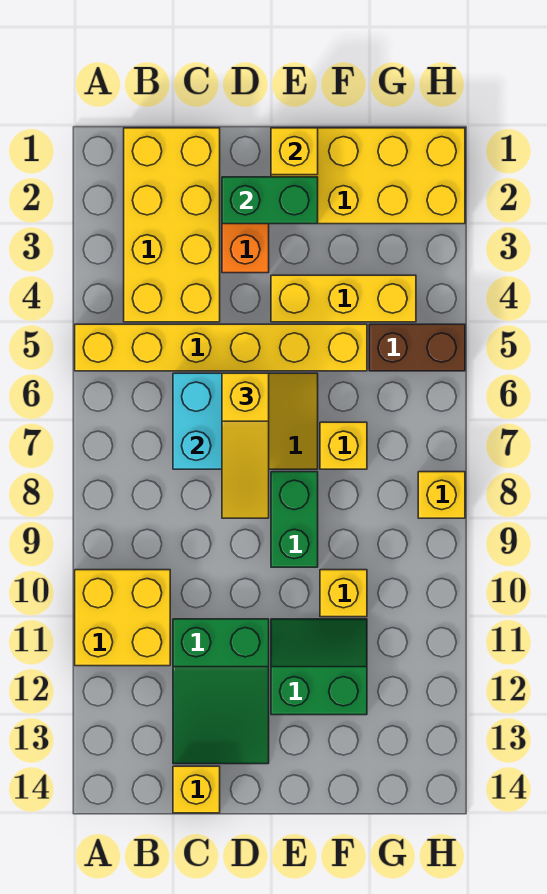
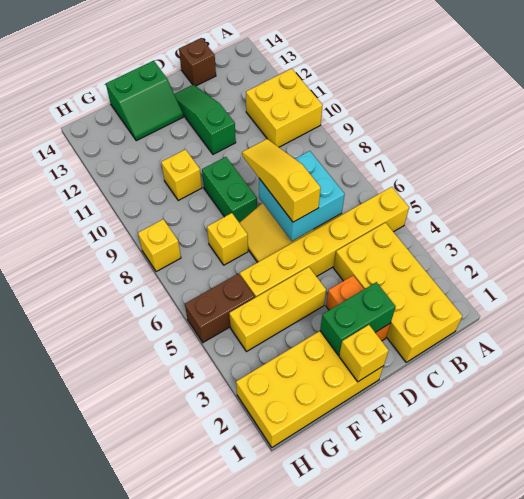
green slope C11:D13 level 1 top 11 -> green slope D11:D13 level 1 top 11
yellow brick C14 level 1 -> brown brick C14 level 1
green slope E11:F12 level 1 top 12 -> green slope E13:F14 level 1 top 14

